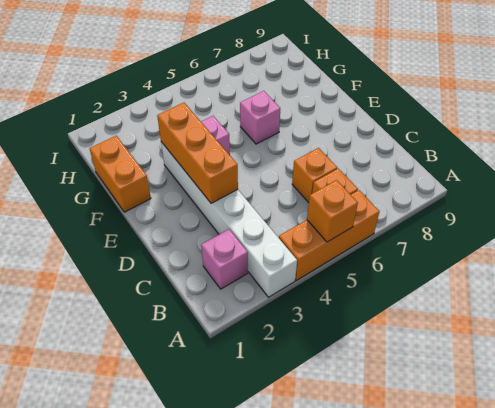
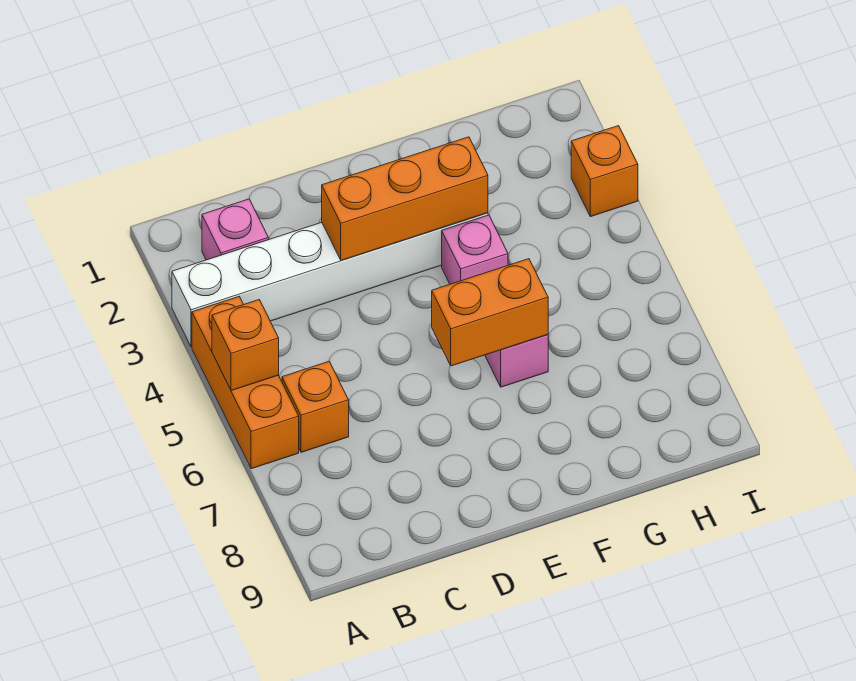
orange brick C6 level 1 -> orange brick I3 level 1
orange brick F1:G1 level 1 -> orange brick E6:F6 level 2

